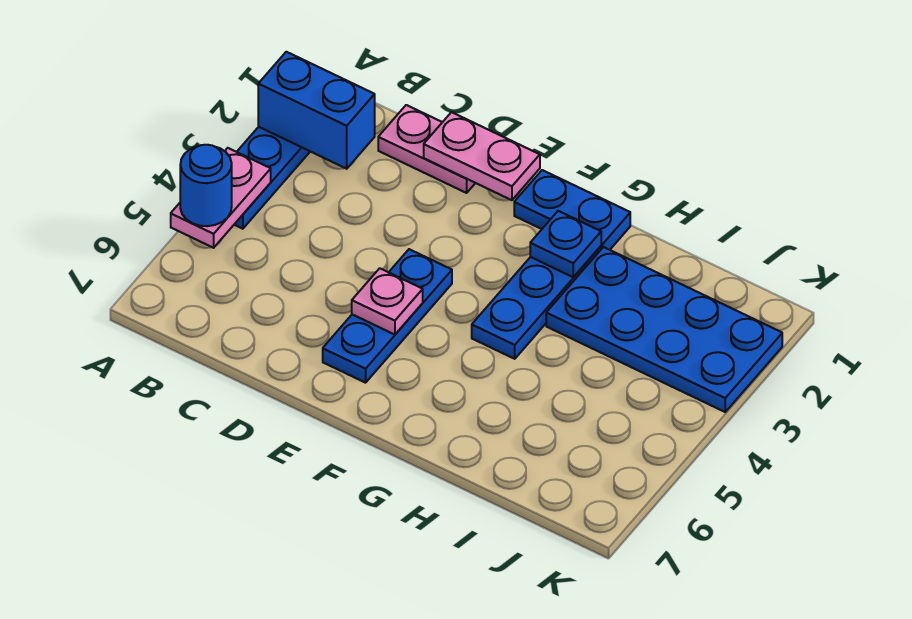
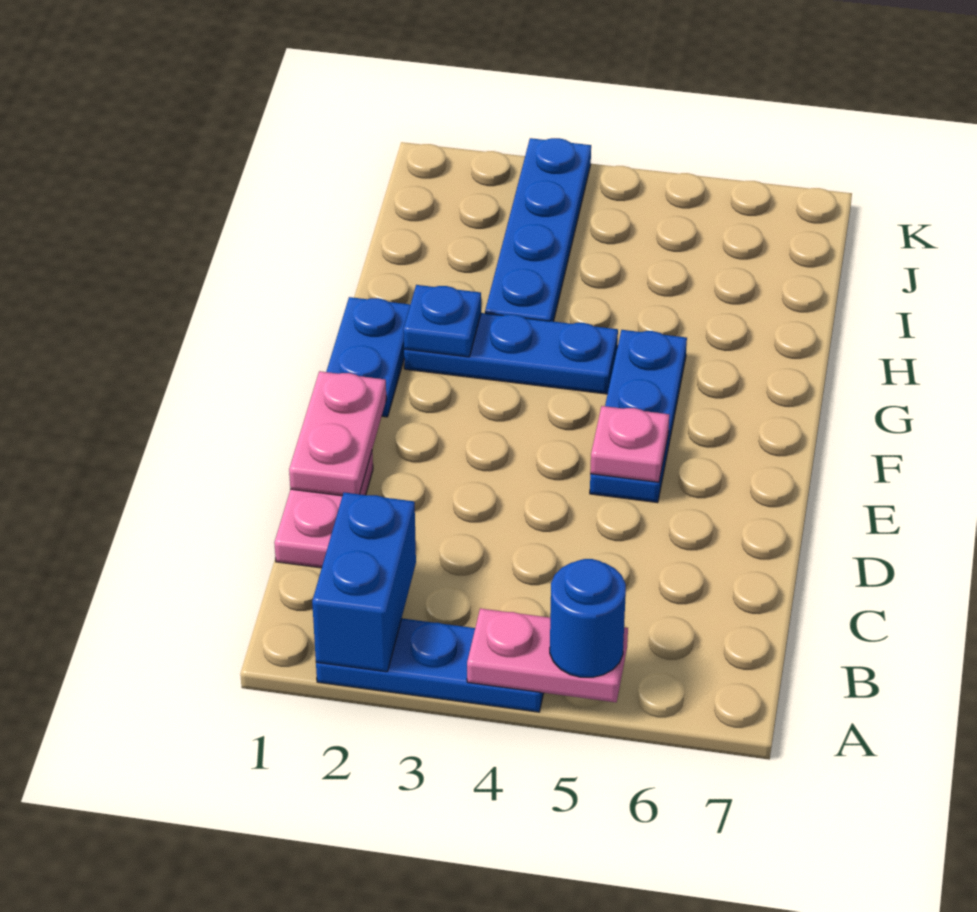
blue plate E4:E6 level 1 -> blue plate E5:G5 level 1
blue plate H2:K3 level 1 -> blue plate H3:K3 level 1

